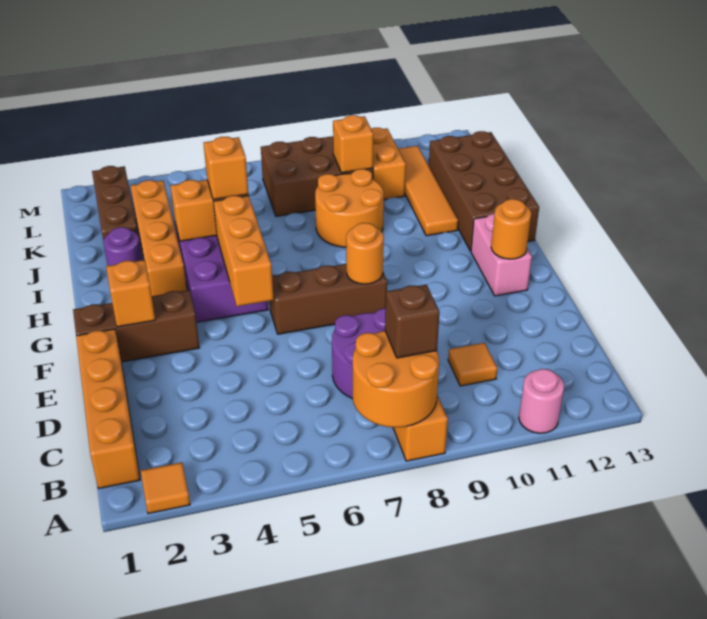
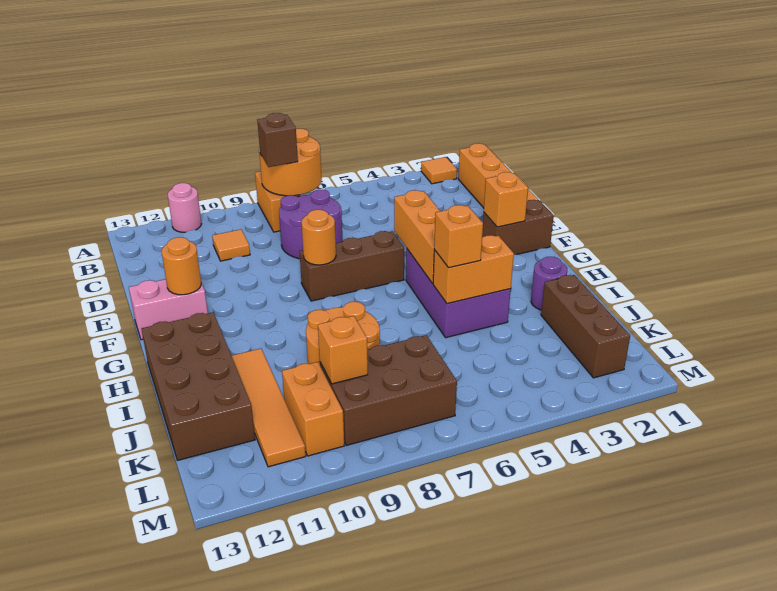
brown brick F1:F3 level 1 -> brown brick F1:F2 level 1
pink brick F12:G12 level 1 -> pink brick F12:F13 level 1
orange brick H3:K3 level 1 -> none

